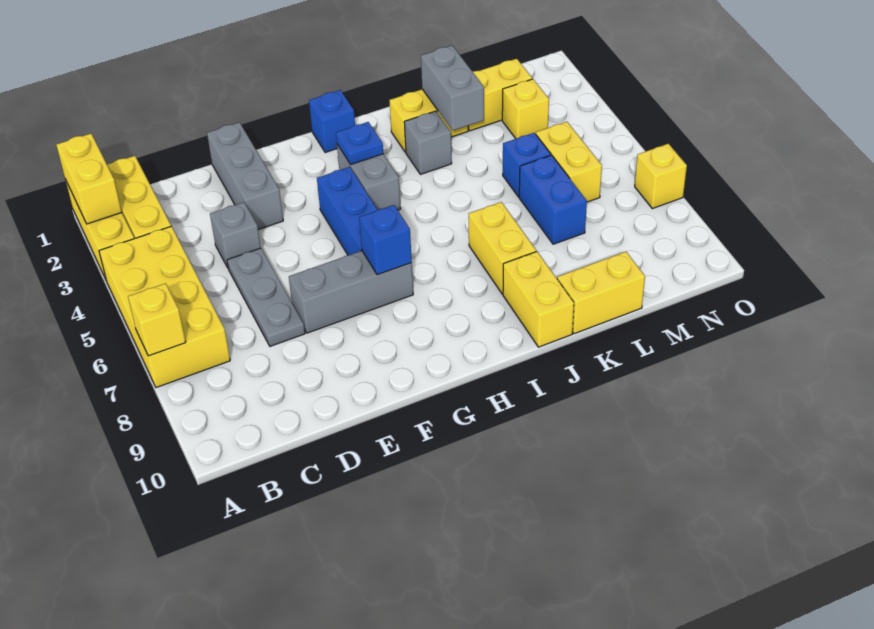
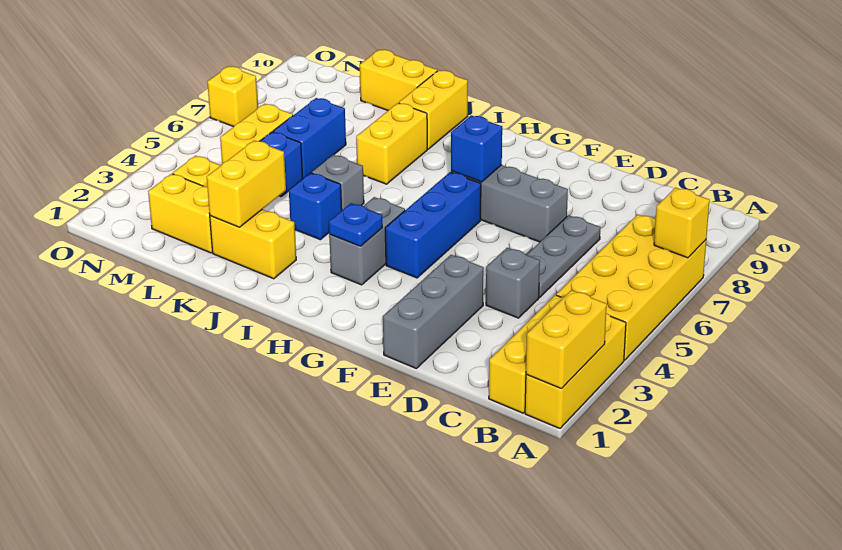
blue brick H1 level 1 -> blue brick J4 level 1
grey brick J3 level 1 -> grey brick J5 level 1
grey brick K2:K3 level 2 -> yellow brick K2:K3 level 2

